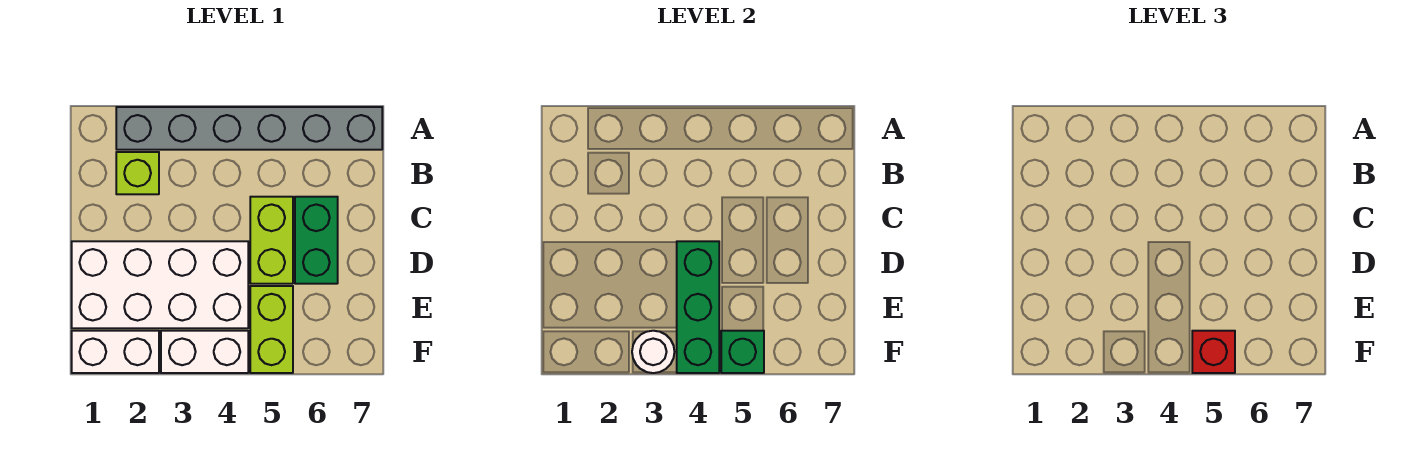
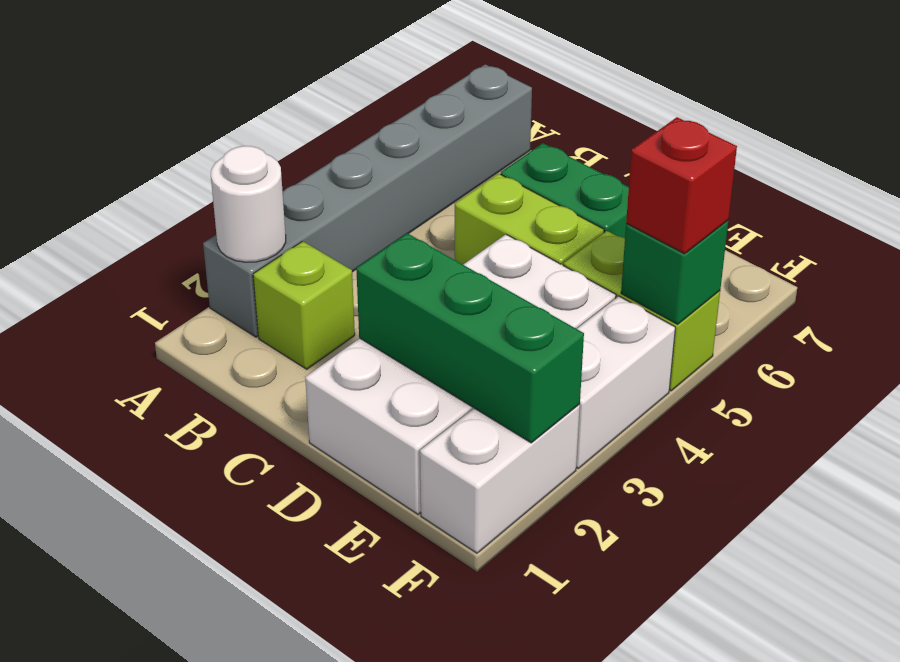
green brick D4:F4 level 2 -> green brick D2:F2 level 2
white round brick F3 level 2 -> white round brick A2 level 2

